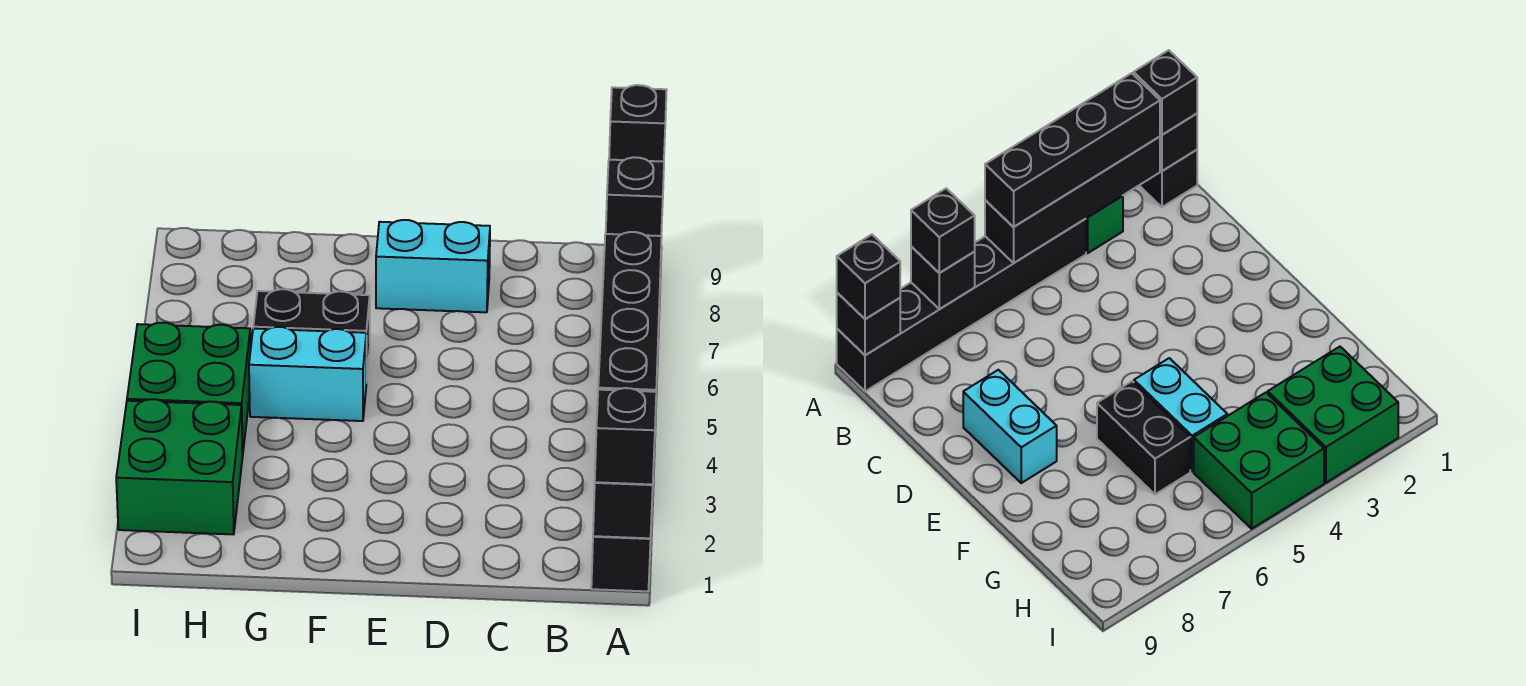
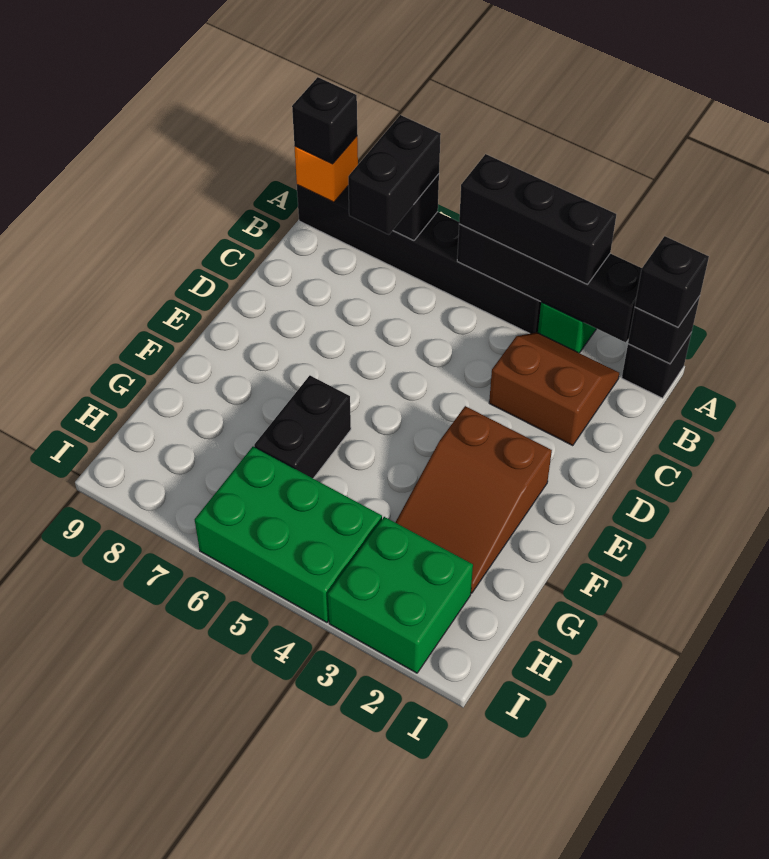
black brick A2:A5 level 3 -> black brick A3:A5 level 3
black brick A7 level 3 -> black brick A7:B7 level 3
black brick A9 level 2 -> orange brick A9 level 2
none -> brown slope B2:C3 level 1 top C
cyan brick D8:E8 level 1 -> none
none -> brown slope E2:G3 level 1 top E
cyan brick F5:G5 level 1 -> none
green brick H4:I5 level 1 -> green brick H4:I6 level 1

